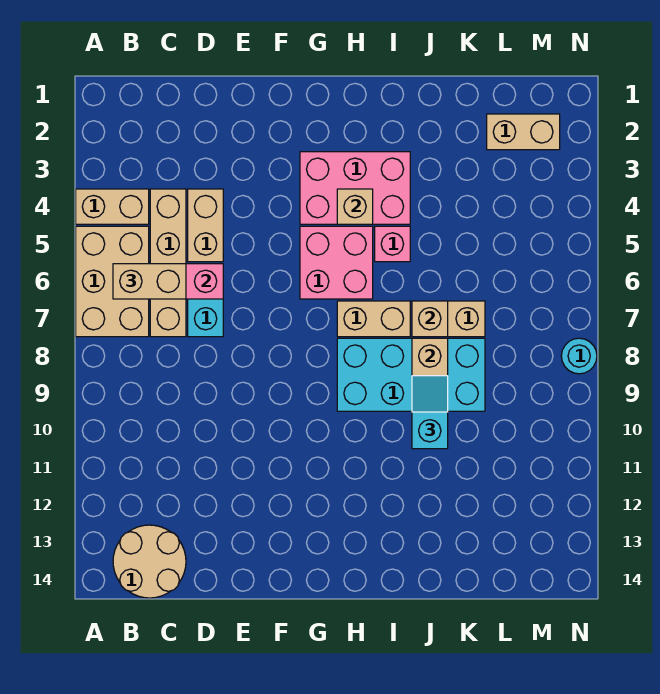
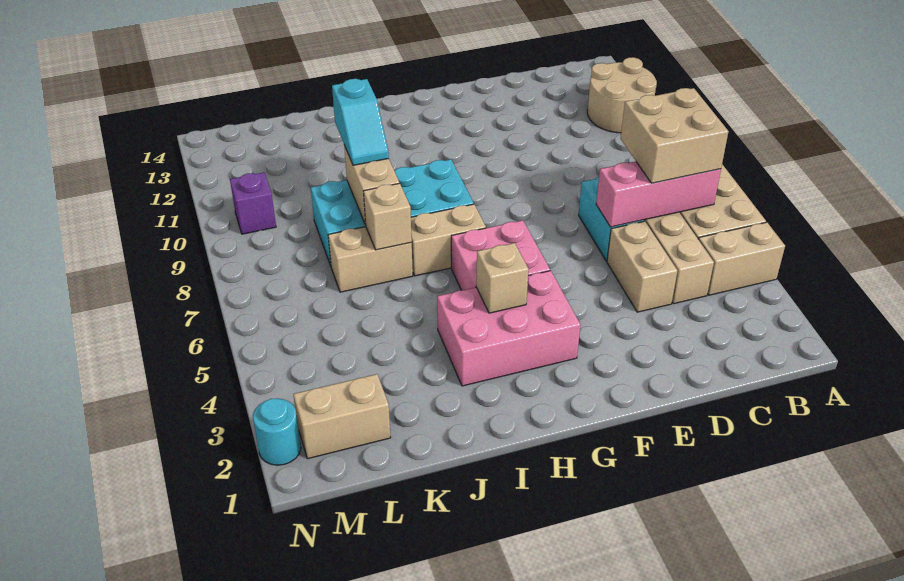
tan brick B6:C6 level 3 -> tan brick B6:C7 level 3
tan round brick B13:C14 level 1 -> tan round brick A11:B12 level 1
pink brick I5 level 1 -> none
none -> purple brick M10 level 1
cyan round brick N8 level 1 -> cyan round brick N2 level 1

